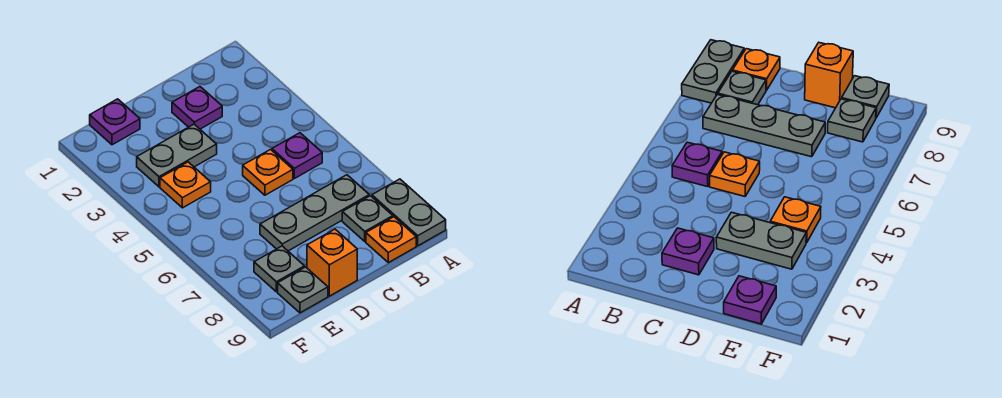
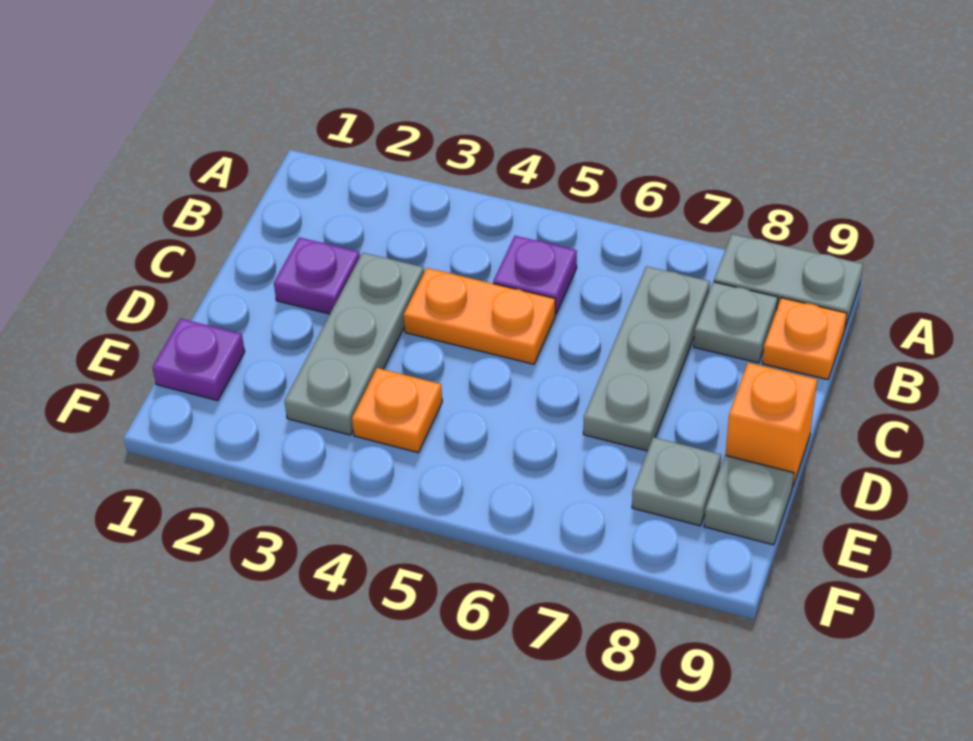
orange plate C5 level 1 -> orange plate C4:C5 level 1
grey plate D3:E3 level 1 -> grey plate C3:E3 level 1

